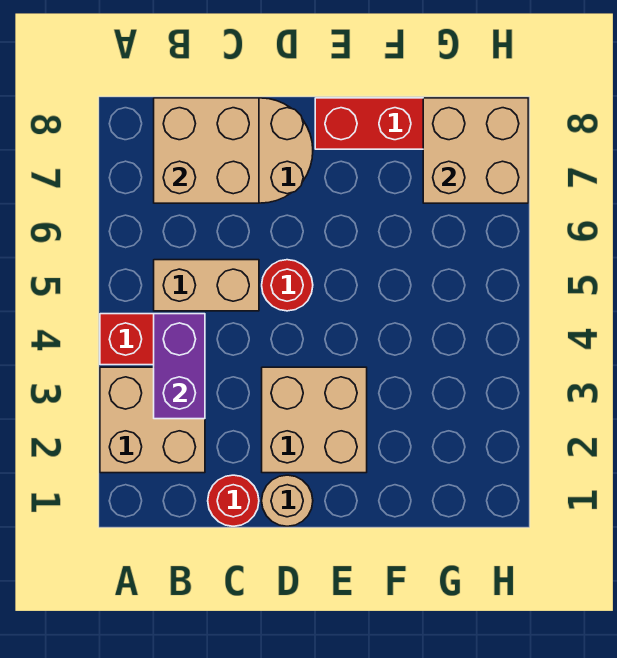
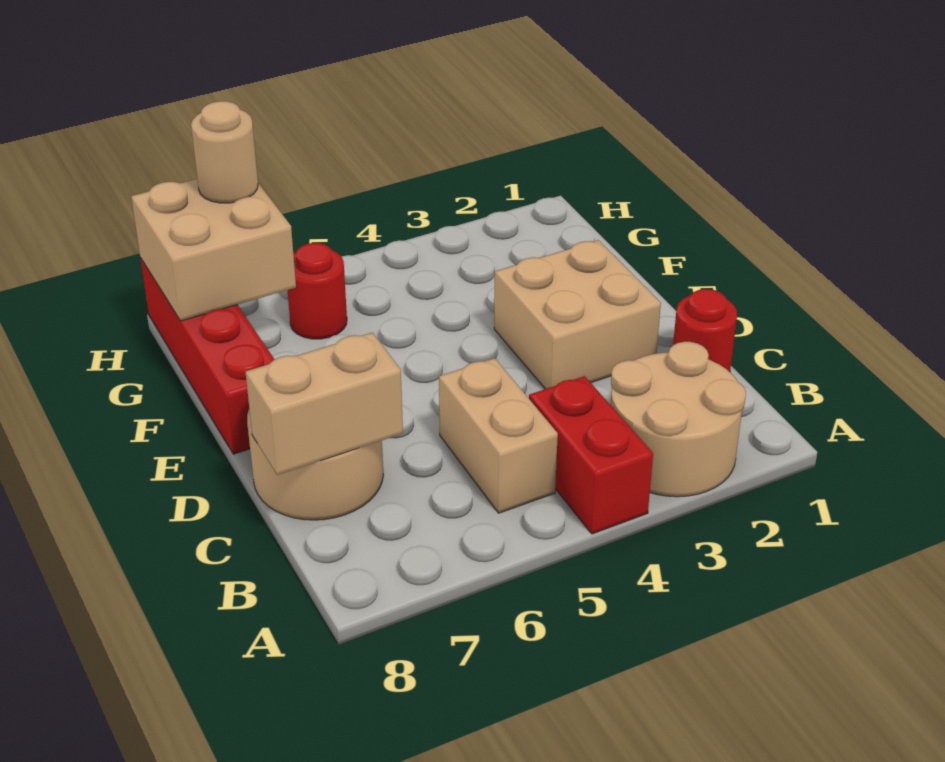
tan brick A2:B3 level 1 -> tan round brick A2:B3 level 1
purple brick B3:B4 level 2 -> none
tan brick B7:C8 level 2 -> tan brick C7:C8 level 2
tan round brick D1 level 1 -> tan round brick H7 level 3
red round brick D5 level 1 -> red round brick G6 level 1

